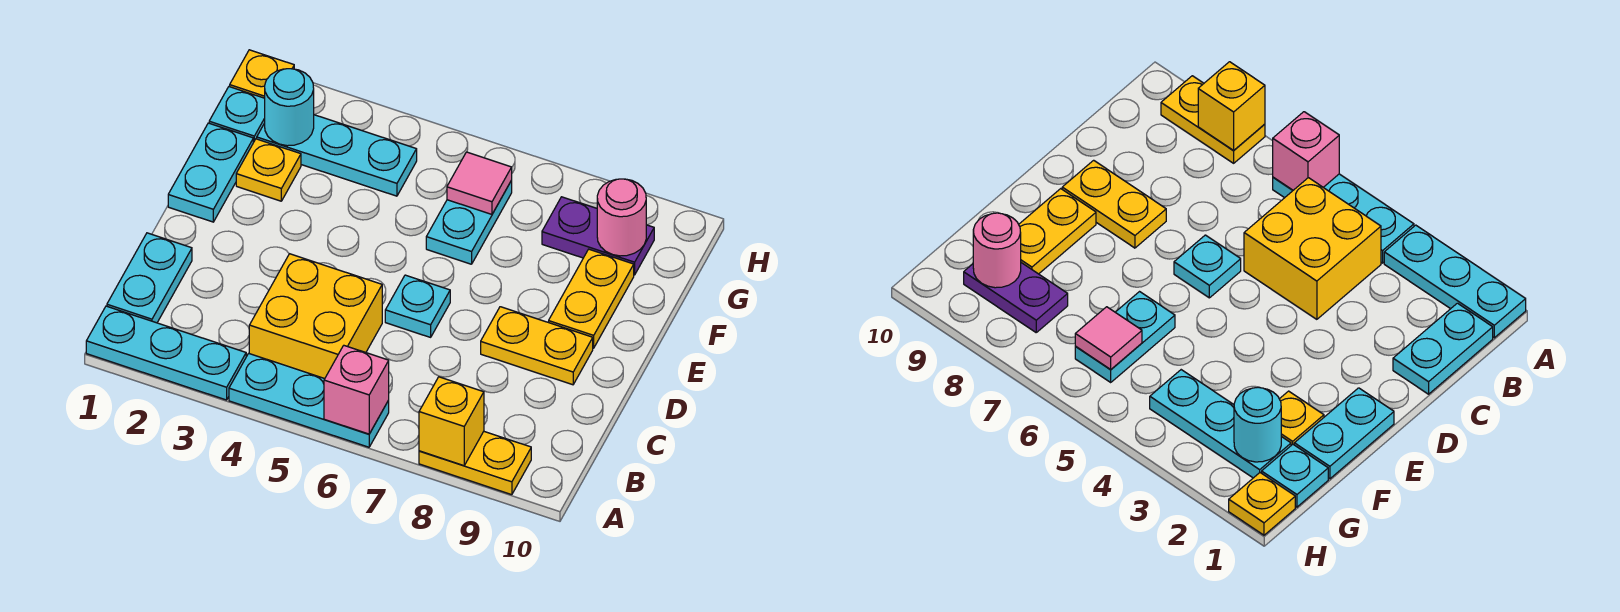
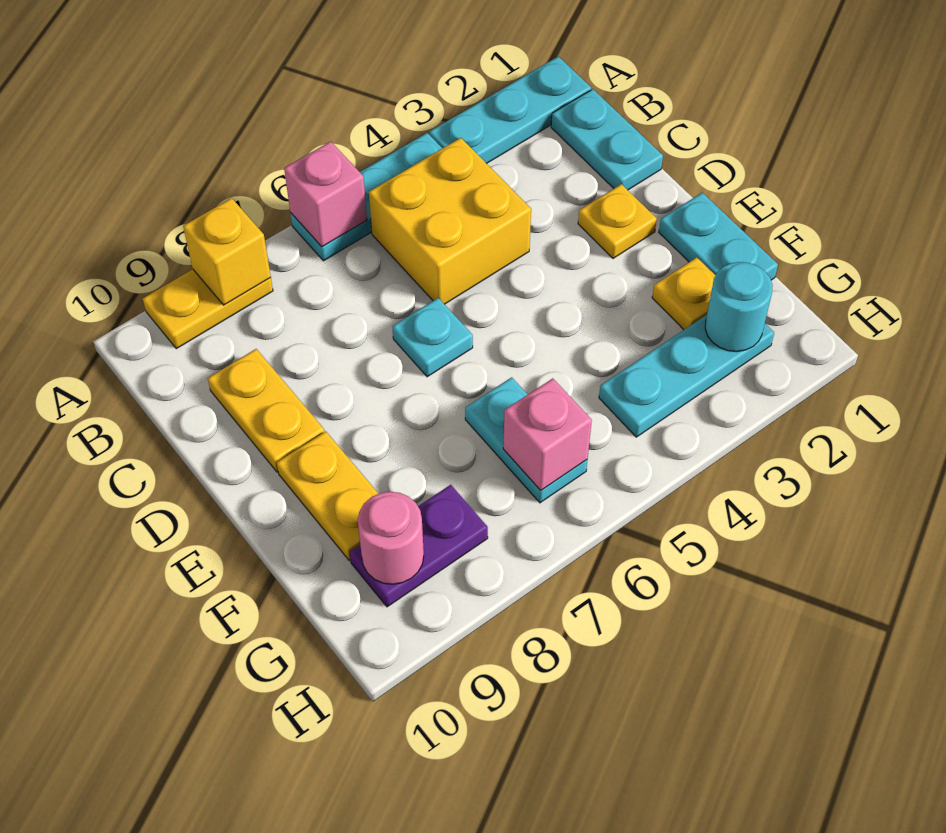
yellow plate D8:D9 level 1 -> yellow plate C9:D9 level 1
cyan plate G1 level 1 -> none
pink tile G6 level 2 -> pink brick G6 level 2
yellow plate H1 level 1 -> yellow plate D2 level 1

